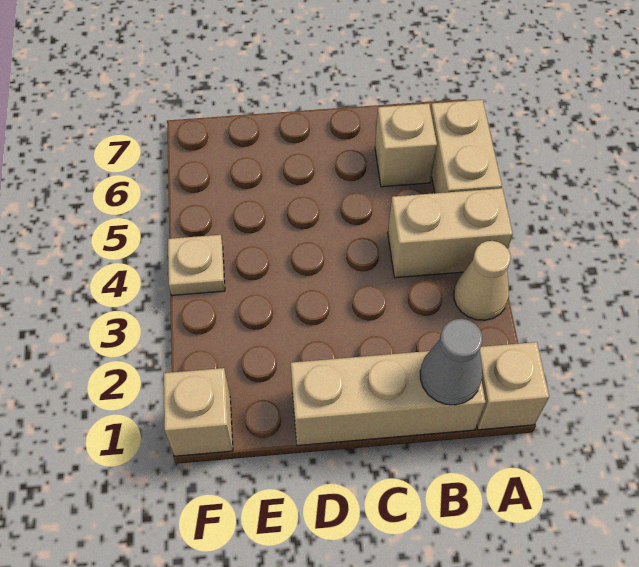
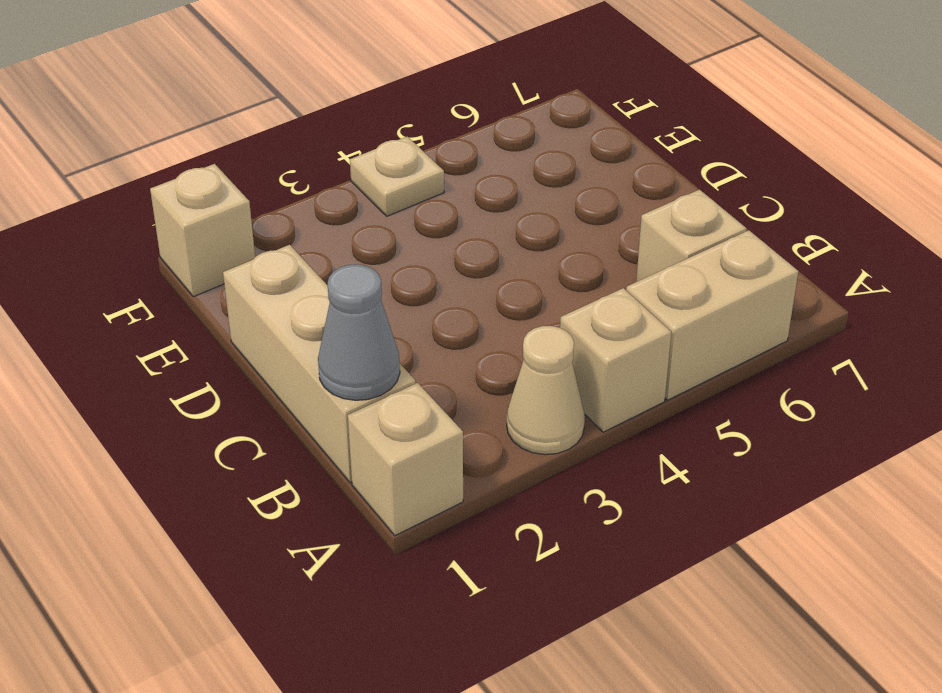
tan brick A4:B4 level 1 -> tan brick A4 level 1

